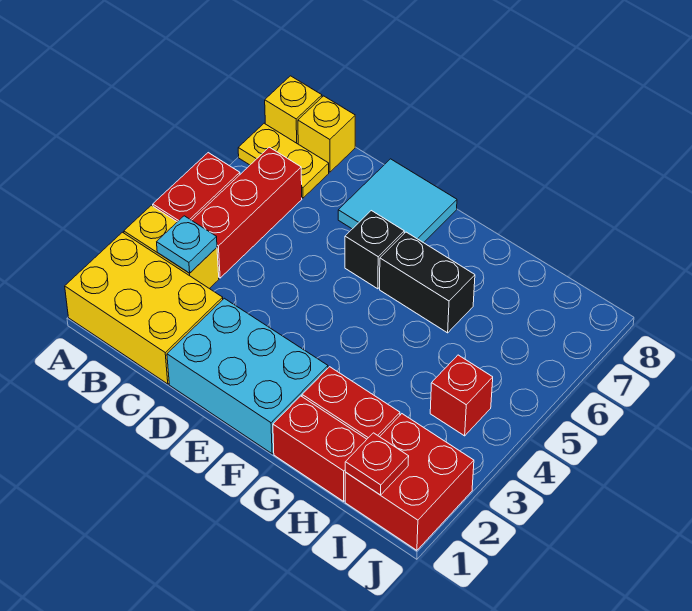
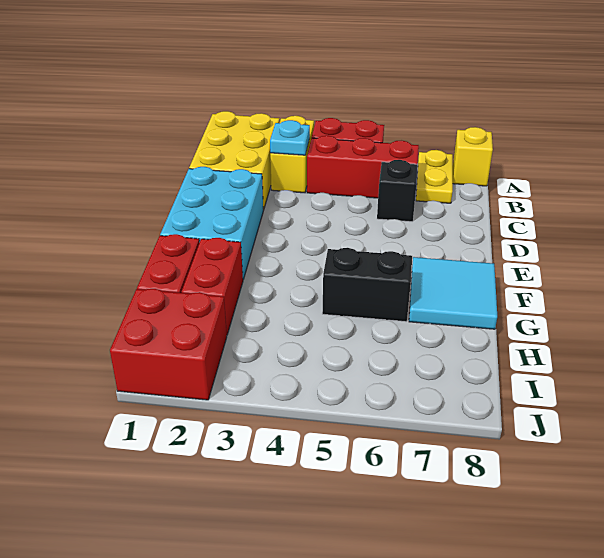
yellow brick B8 level 1 -> none
cyan tile D7:E8 level 1 -> cyan tile F7:G8 level 1
black brick E6 level 1 -> black brick C6 level 1
black brick F6:G6 level 1 -> black brick G5:G6 level 1
red plate I1 level 2 -> none
red brick I4 level 1 -> none

